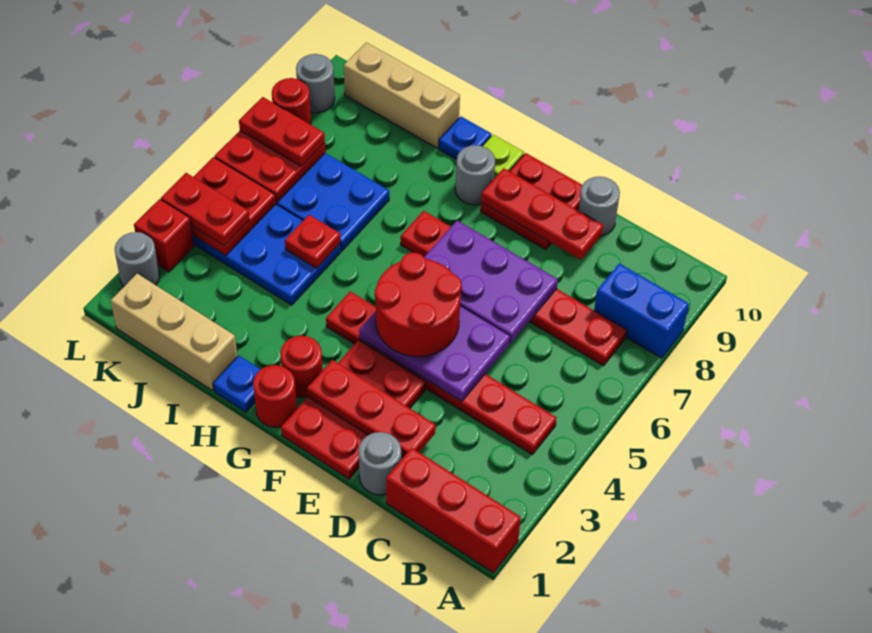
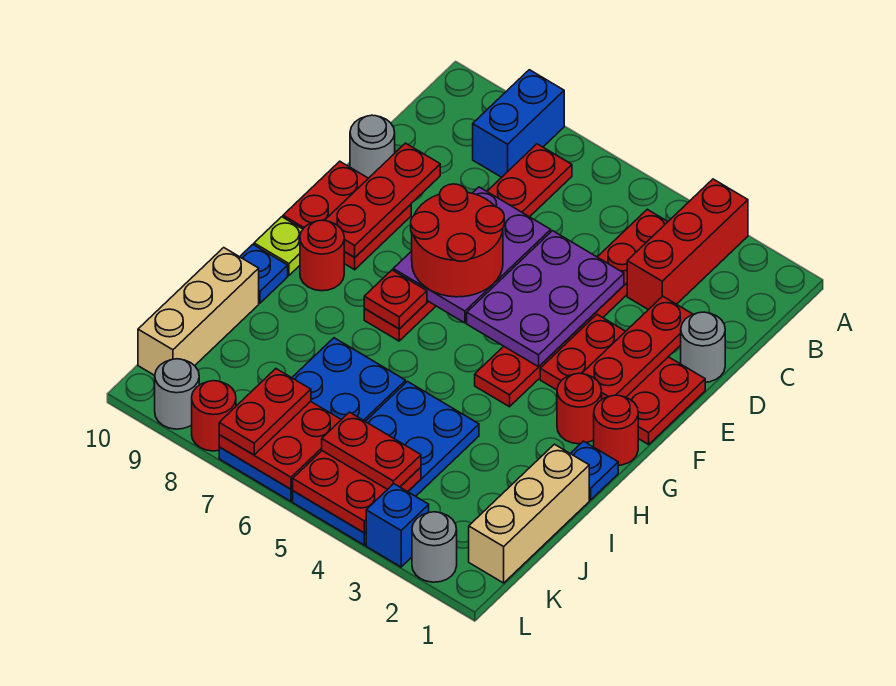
red brick A1:C1 level 1 -> red brick A3:C3 level 1
red round brick E4:F5 level 3 -> red round brick E6:F7 level 3
grey round brick G9 level 1 -> red round brick G9 level 1
red plate I5 level 2 -> red plate G7 level 2
red plate K4:L4 level 3 -> red plate K4:K5 level 3
red brick L3 level 1 -> blue brick L3 level 1

